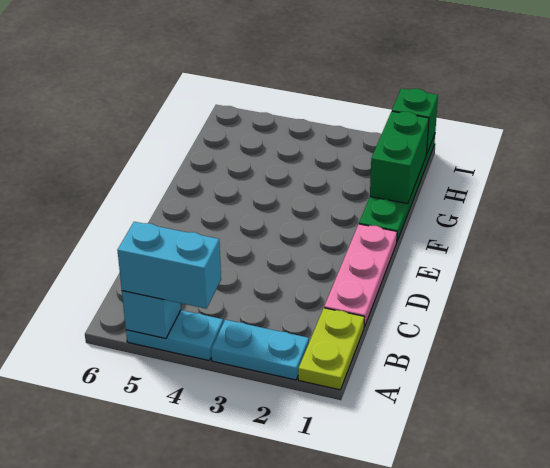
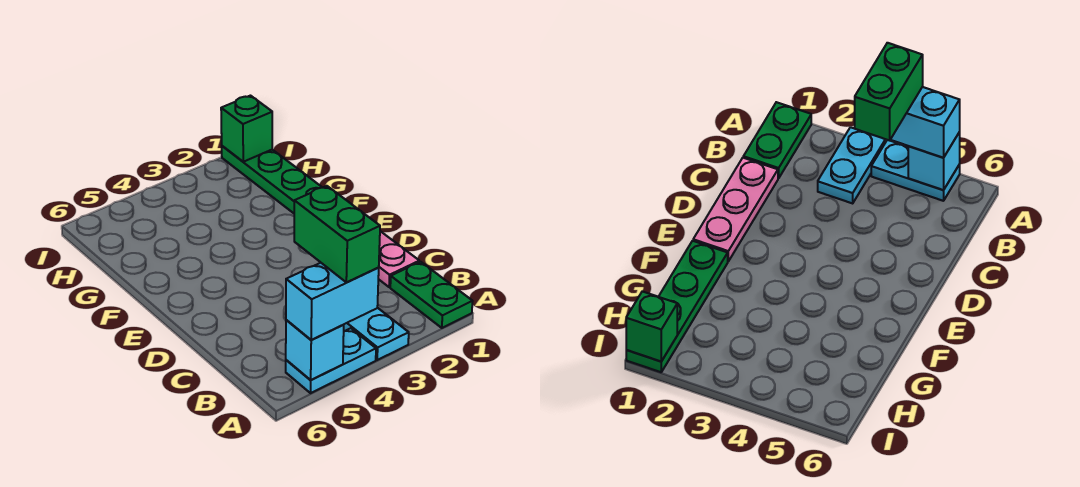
lime plate A1:B1 level 1 -> green plate A1:B1 level 1
cyan plate A2:A3 level 1 -> cyan plate A3:B3 level 1
green brick G1:H1 level 2 -> green brick A4:B4 level 4

